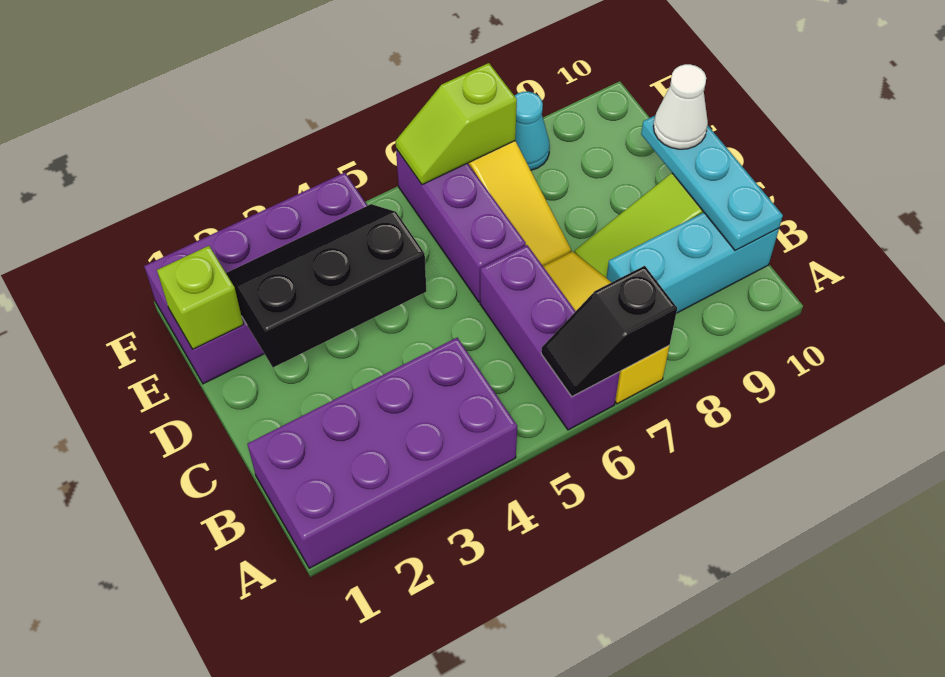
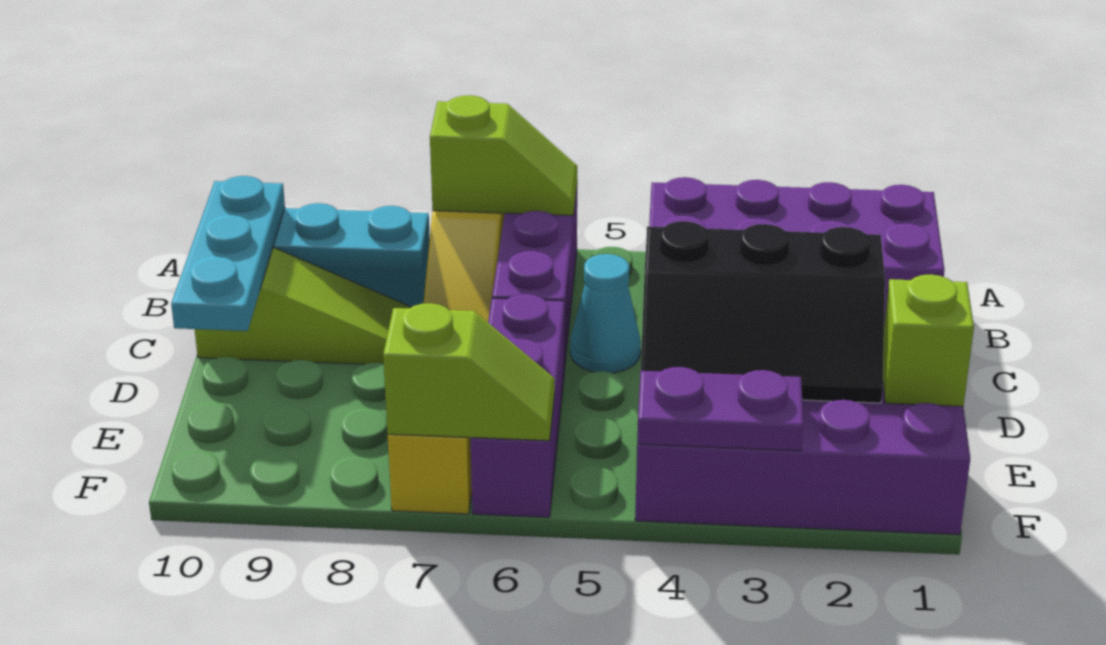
black slope A6:A7 level 2 top 7 -> lime slope A6:A7 level 2 top 7
white cone D10 level 3 -> none
none -> purple plate F3:F4 level 2
cyan cone F8 level 1 -> cyan cone C5 level 1

